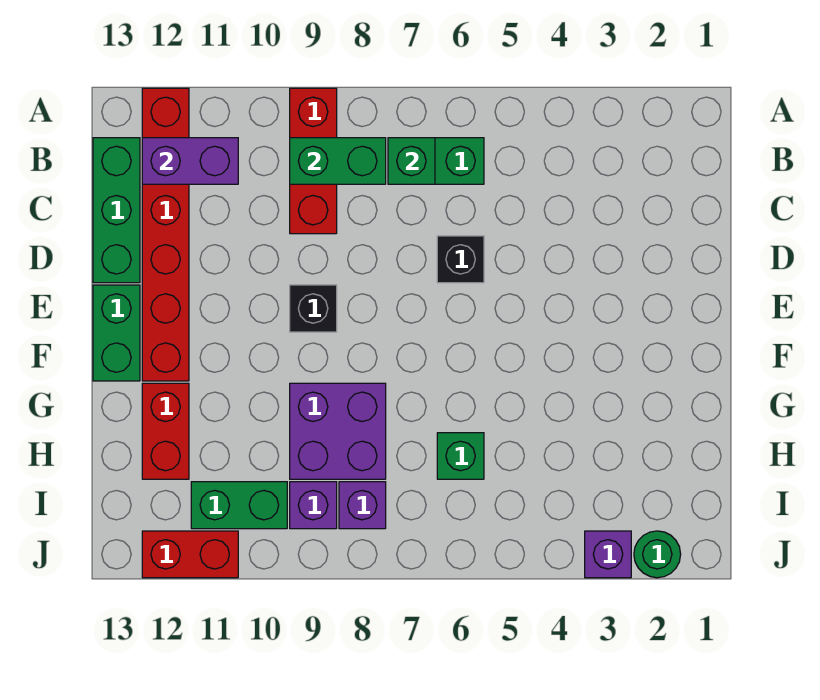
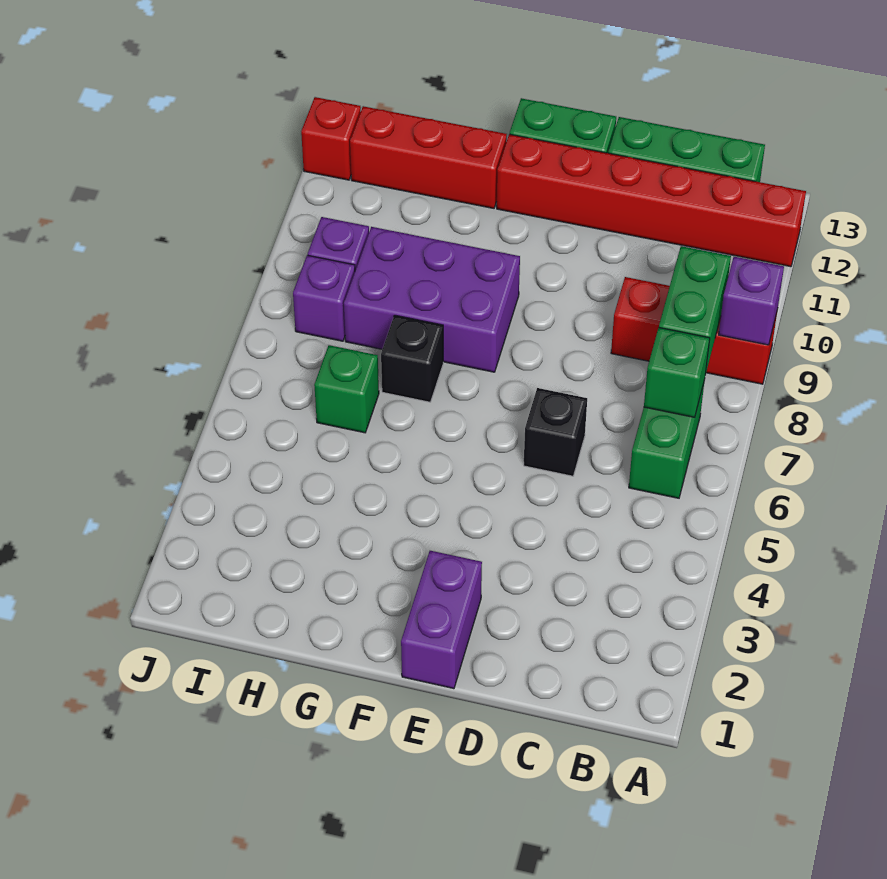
purple brick B11:B12 level 2 -> purple brick E1:E2 level 1
black brick E9 level 1 -> black brick G7 level 1
purple brick G8:H9 level 1 -> purple brick F8:H9 level 1
red brick G12:H12 level 1 -> red brick G12:I12 level 1
green brick I10:I11 level 1 -> none
green round brick J2 level 1 -> none
purple brick J3 level 1 -> purple brick A9 level 2
red brick J11:J12 level 1 -> red brick J12 level 1

